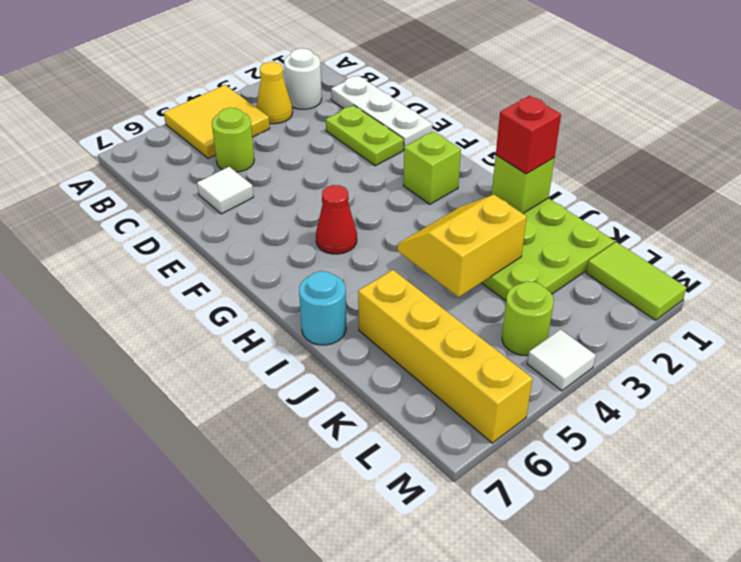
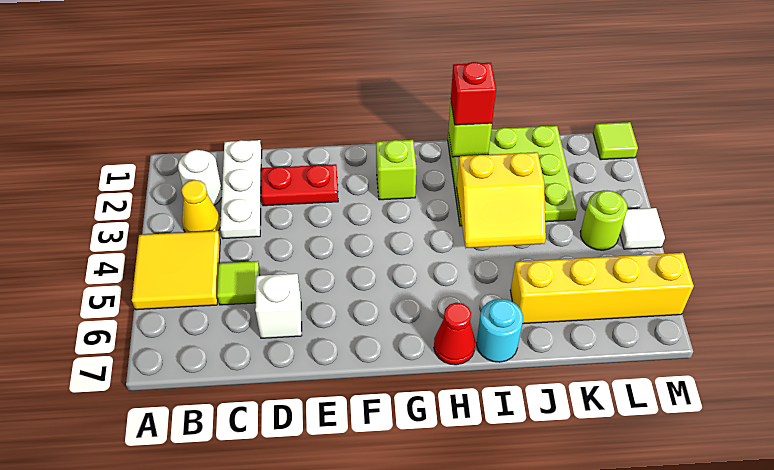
white plate C1:E1 level 1 -> white plate C1:C3 level 1
lime round brick C5 level 1 -> lime tile C5 level 1
lime plate D2:E2 level 1 -> red plate D2:E2 level 1
white tile D6 level 1 -> white brick D6 level 1
red cone G5 level 1 -> red cone H7 level 1
yellow slope I3:J4 level 2 top J -> yellow slope I3:J4 level 2 top 3
lime tile L1:M1 level 1 -> lime tile M1 level 1

